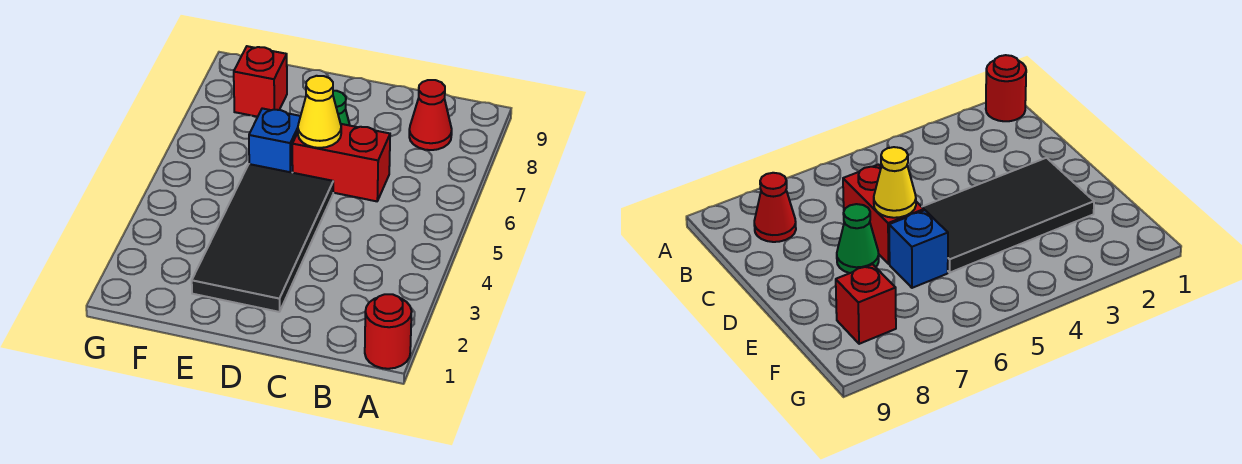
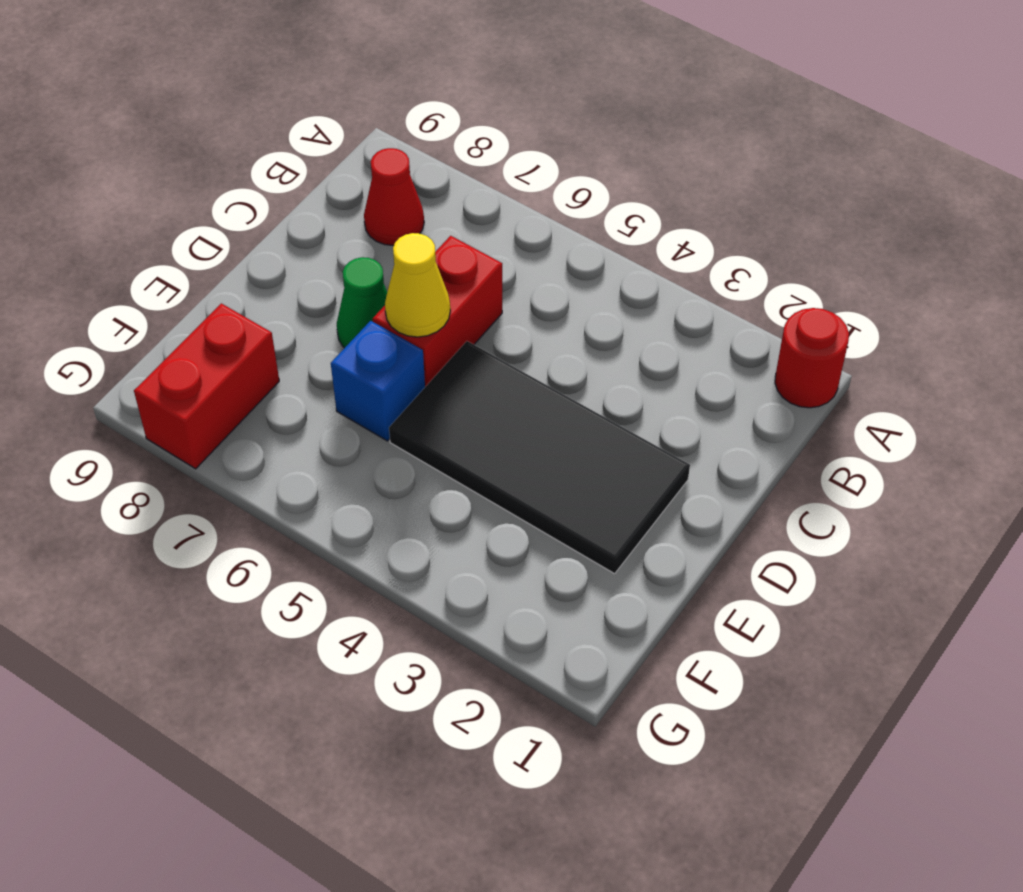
red brick F8 level 1 -> red brick F8:G8 level 1

